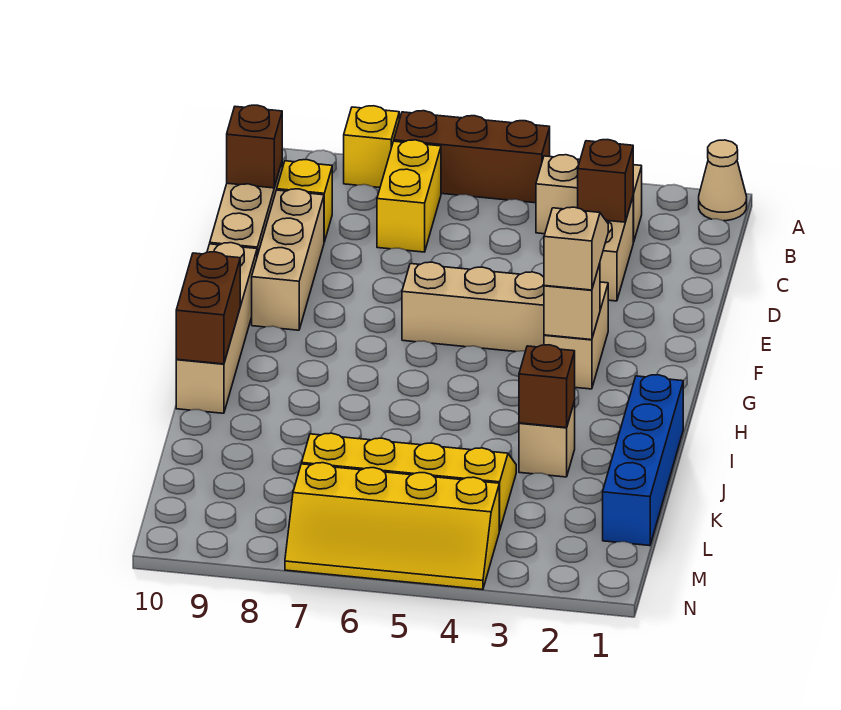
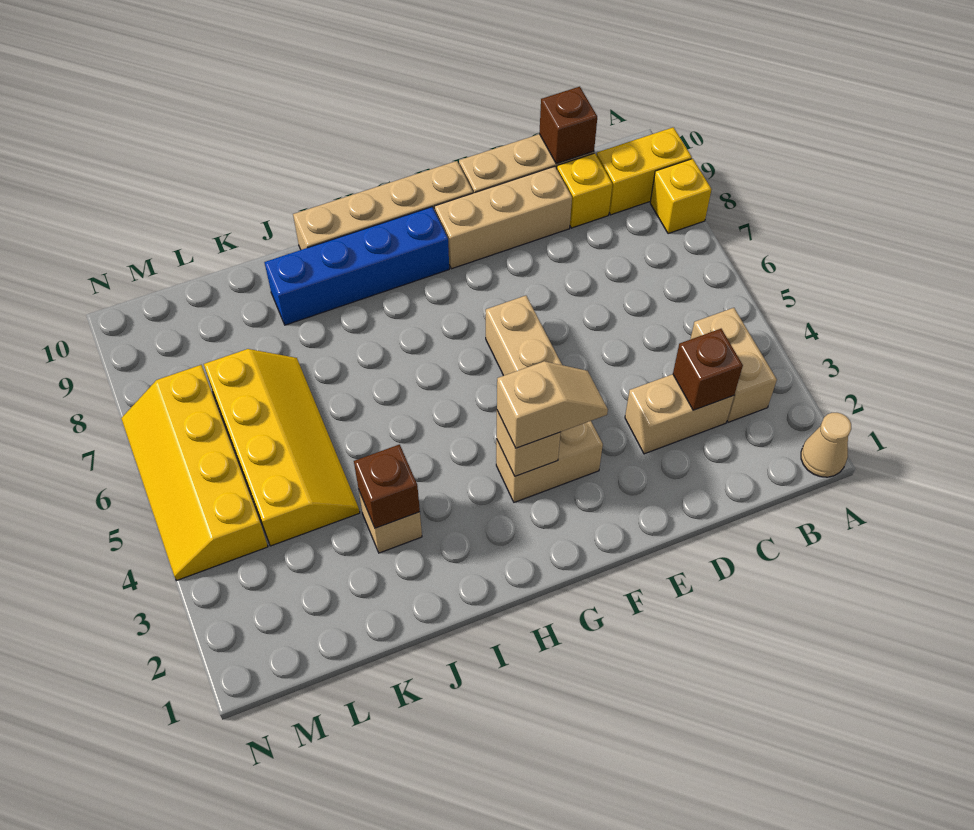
brown brick A5:A7 level 1 -> none
yellow brick B7:C7 level 1 -> yellow brick A9:B9 level 1
brown brick H10:I10 level 2 -> none
blue brick I1:L1 level 1 -> blue brick G9:J9 level 1

